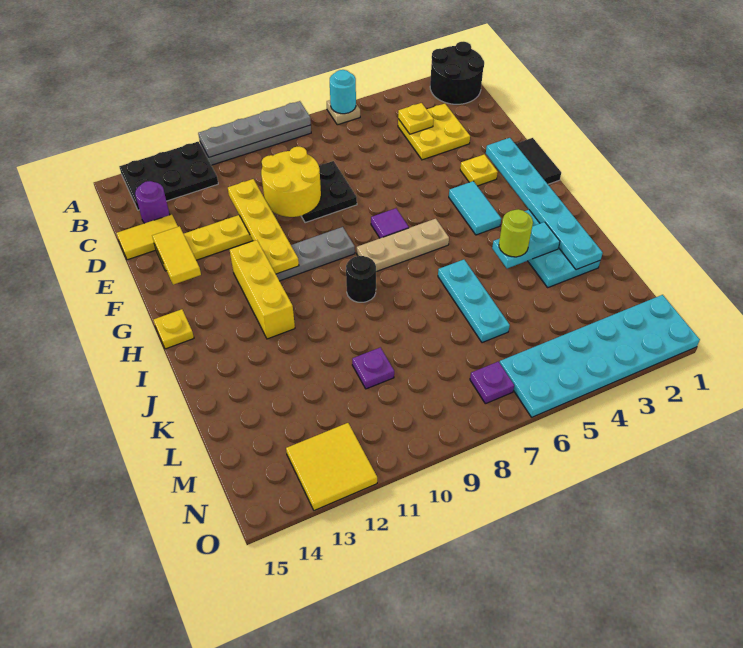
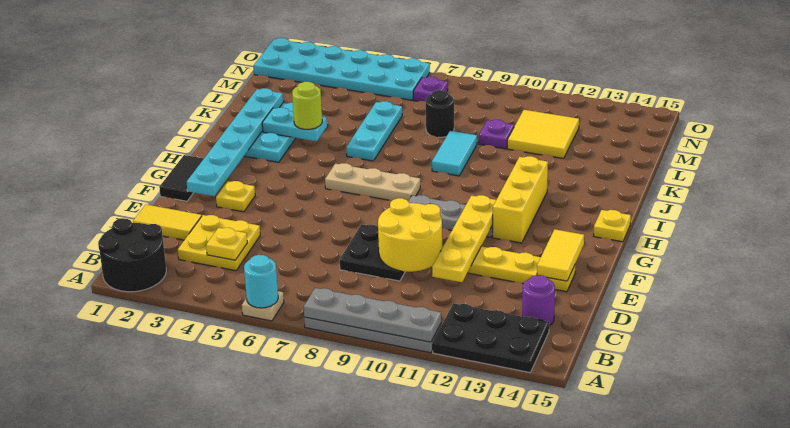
yellow tile D14:D15 level 1 -> yellow tile D1:D2 level 1
cyan tile G4:H4 level 1 -> cyan tile J9:K9 level 1
purple tile G7 level 1 -> none
black round brick I9 level 1 -> black round brick L8 level 1
yellow tile N12:O13 level 1 -> yellow tile L11:M12 level 1

